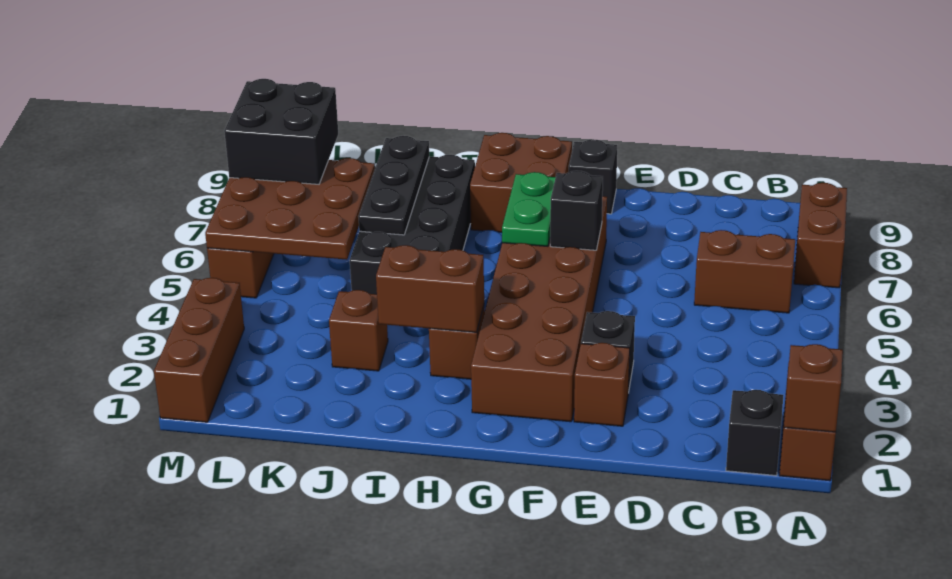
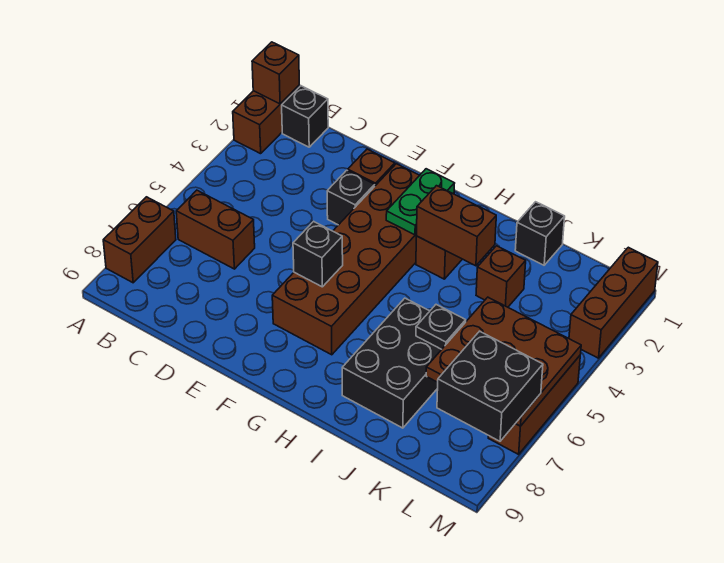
black brick F9 level 1 -> black brick J1 level 1
green plate G6:G7 level 2 -> green plate G2:G3 level 2
brown brick G8:H9 level 1 -> none
black brick I5:J8 level 1 -> black brick I6:J8 level 1
black plate J6:J8 level 2 -> black plate J6 level 2

